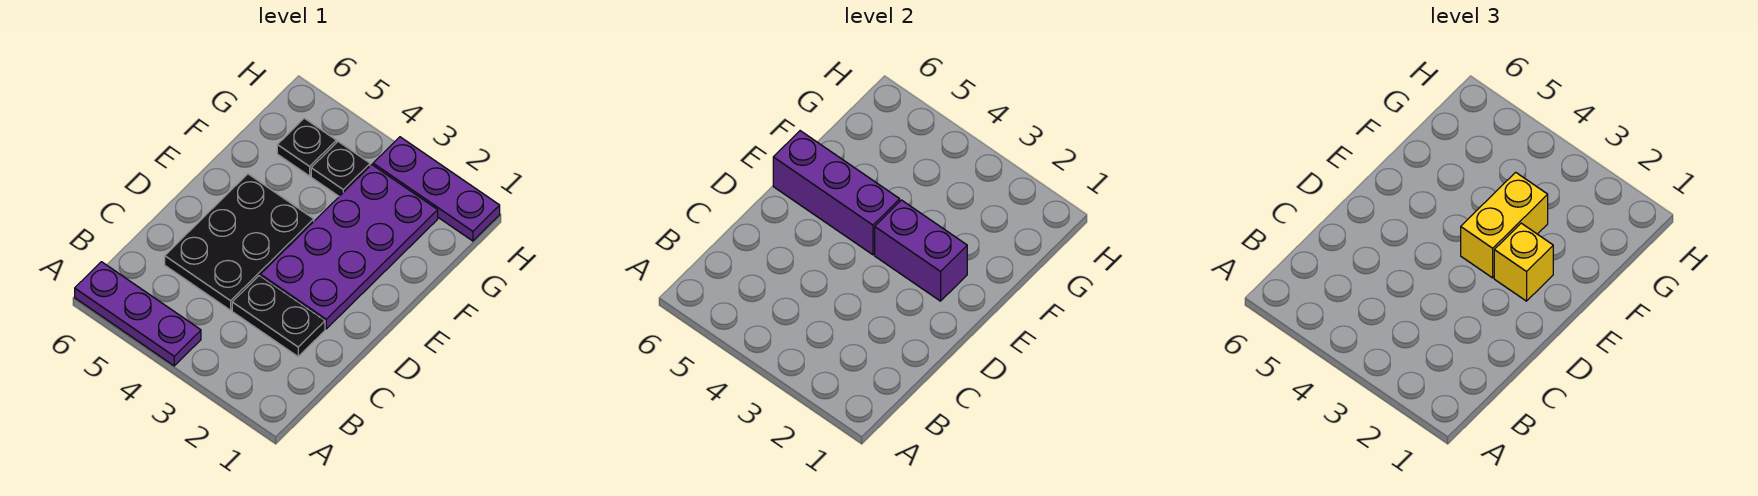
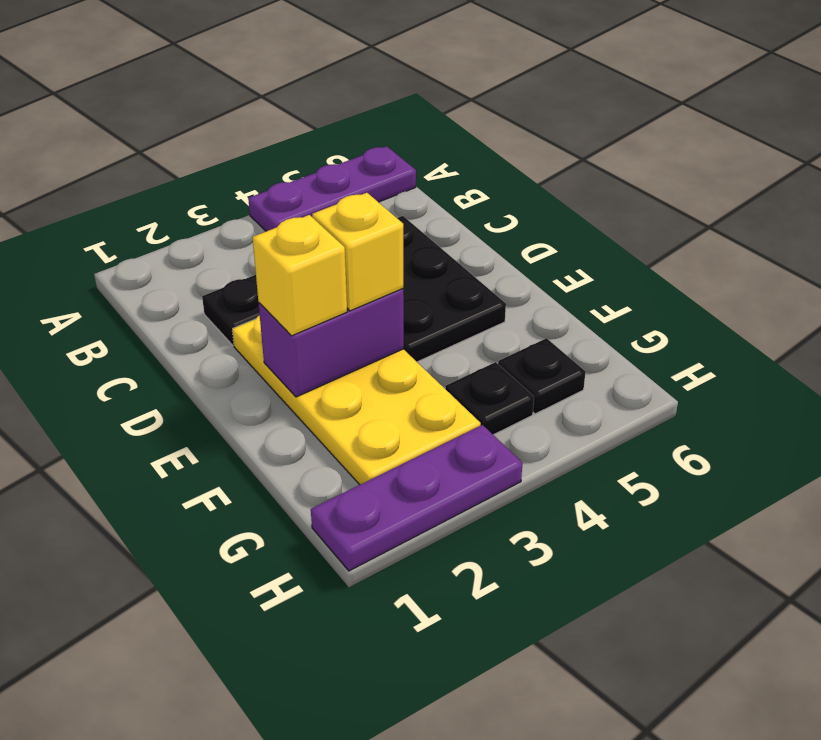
purple plate D2:G3 level 1 -> yellow plate D2:G3 level 1
yellow brick E3:F3 level 3 -> yellow brick E3 level 3
purple brick E4:E6 level 2 -> none

